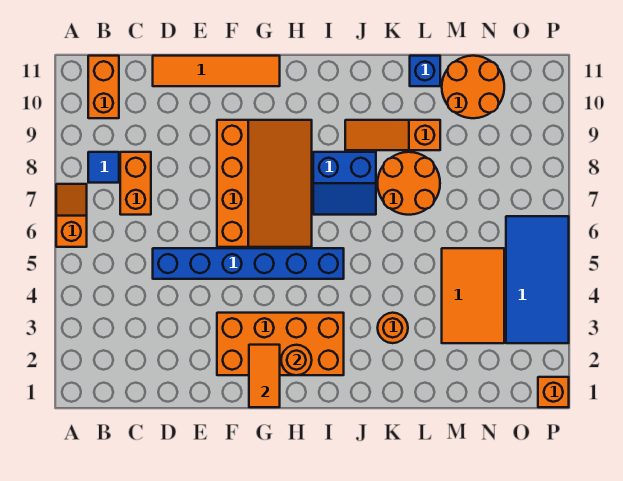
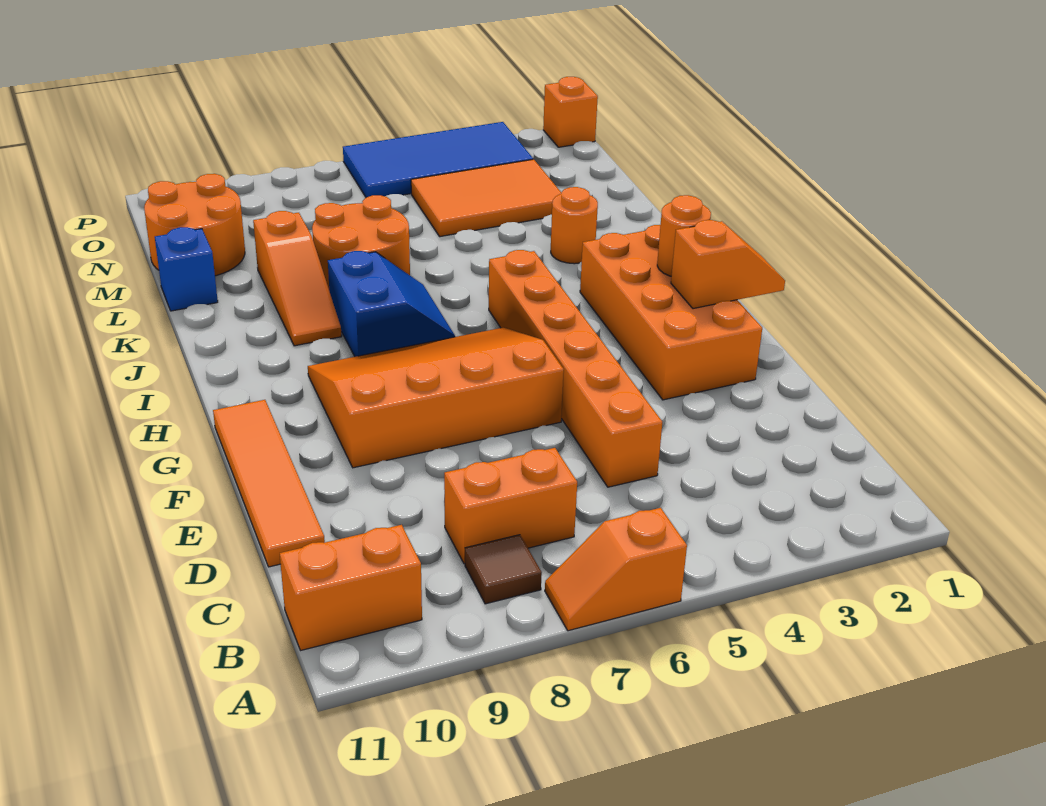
blue tile B8 level 1 -> brown tile B8 level 1
blue brick D5:I5 level 1 -> orange brick D5:I5 level 1
orange tile G1:G2 level 2 -> orange slope G1:G2 level 2 top 2

